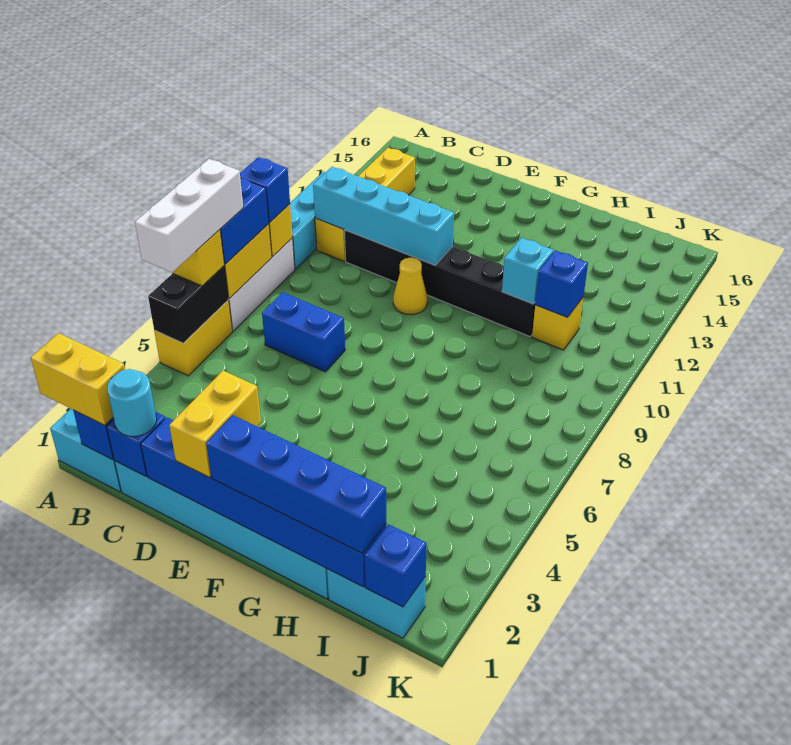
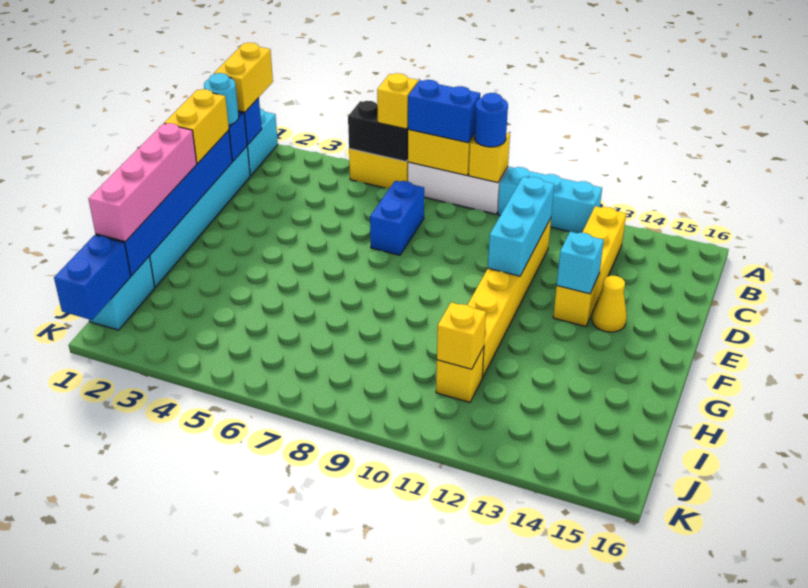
white brick A5:A7 level 4 -> none
blue brick A9 level 3 -> blue round brick A9 level 3
yellow brick B11:B14 level 1 -> yellow brick B13:E13 level 1
cyan brick B11:E11 level 2 -> cyan brick C11:E11 level 2
black brick C11:H11 level 1 -> yellow brick C11:H11 level 1
yellow brick E1:E2 level 3 -> yellow brick D1:E1 level 3
yellow cone E10 level 1 -> yellow cone E14 level 1
blue brick F1:I1 level 3 -> pink brick F1:I1 level 3
cyan brick H11 level 2 -> cyan brick E13 level 2
blue brick I11 level 2 -> yellow brick I11 level 2
blue brick J1 level 2 -> blue brick J1:K1 level 2

